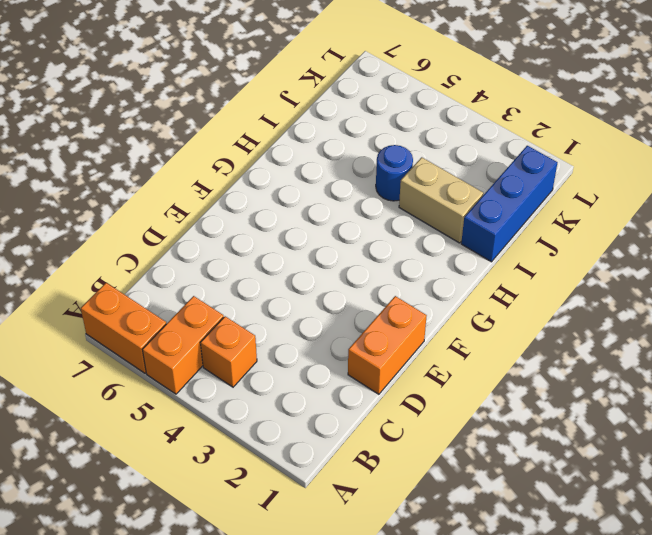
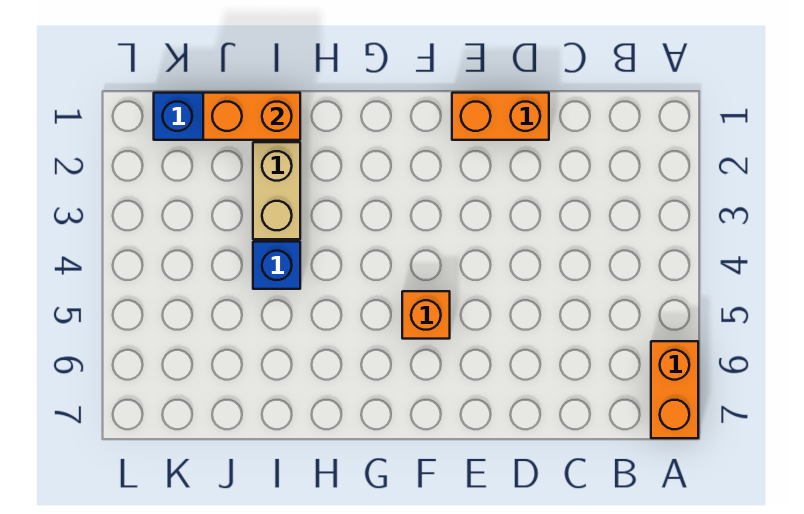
orange brick A5:B5 level 1 -> orange brick I1:J1 level 2
orange brick B4 level 1 -> orange brick F5 level 1
blue round brick I4 level 1 -> blue brick I4 level 1

